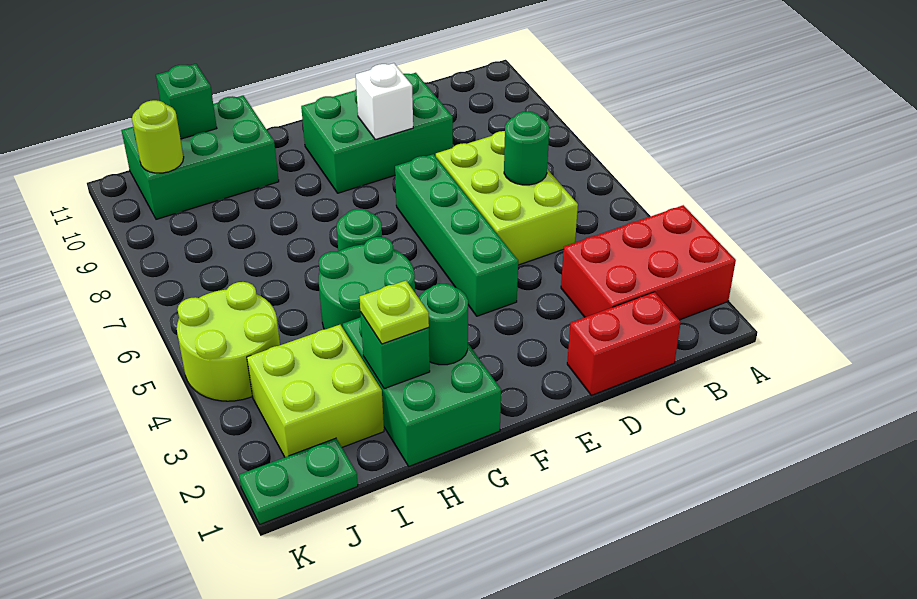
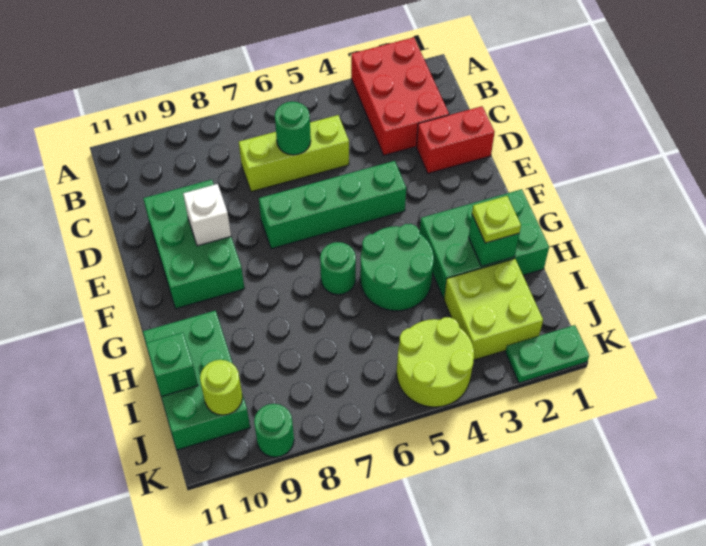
red brick C1:D1 level 1 -> red brick D1:D2 level 1
lime brick C5:D7 level 1 -> lime brick C5:C7 level 1
green round brick G2 level 2 -> green round brick K9 level 1
green plate J1:K1 level 1 -> green plate K1:K2 level 1

